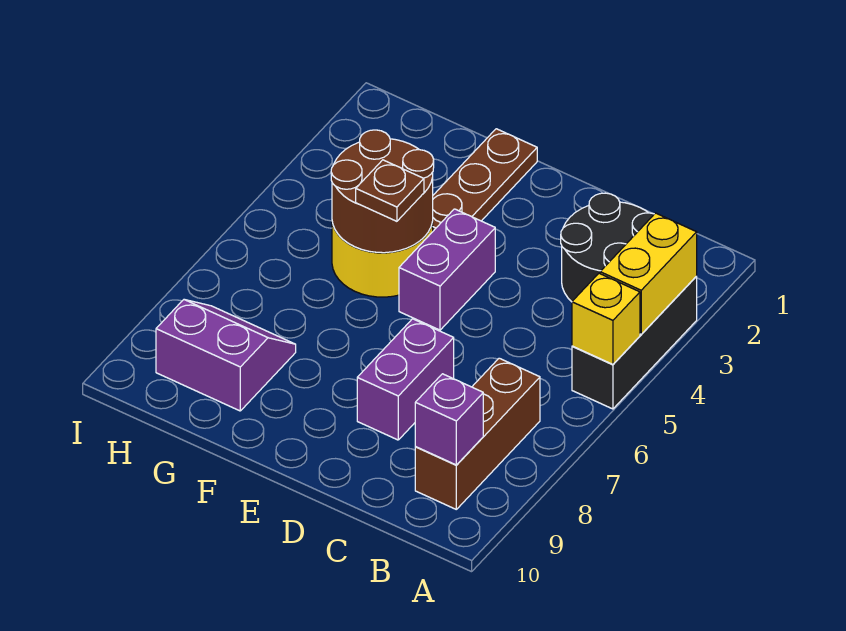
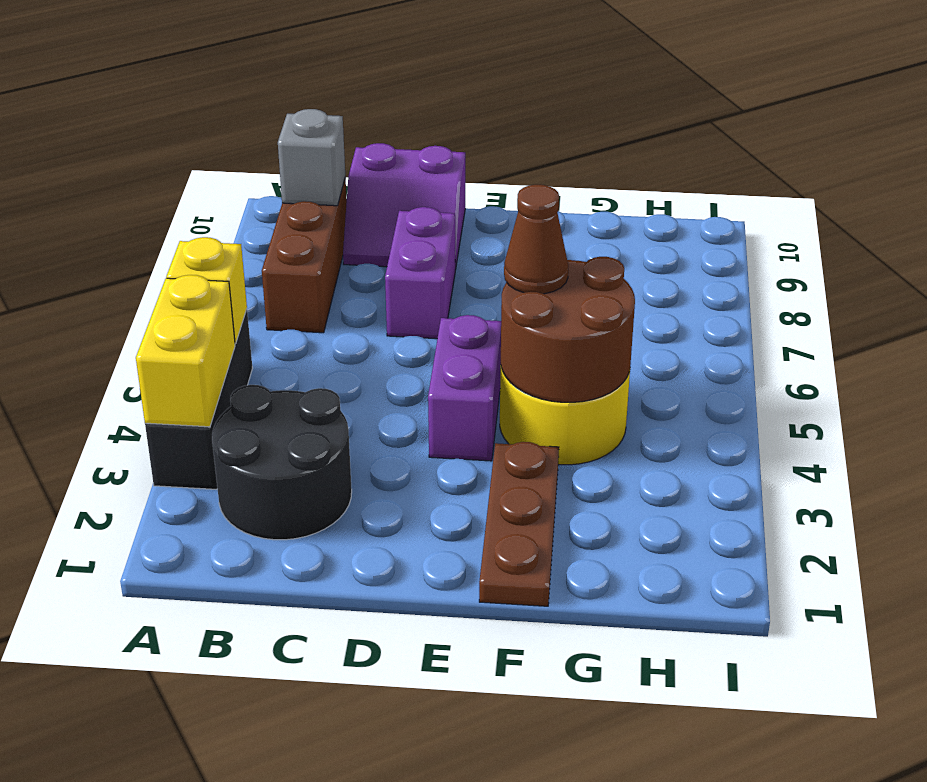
purple brick B9 level 2 -> grey brick B9 level 2
brown plate F5 level 3 -> brown cone F5 level 3
purple slope G8:H9 level 1 top 9 -> purple slope C9:D10 level 1 top 10

